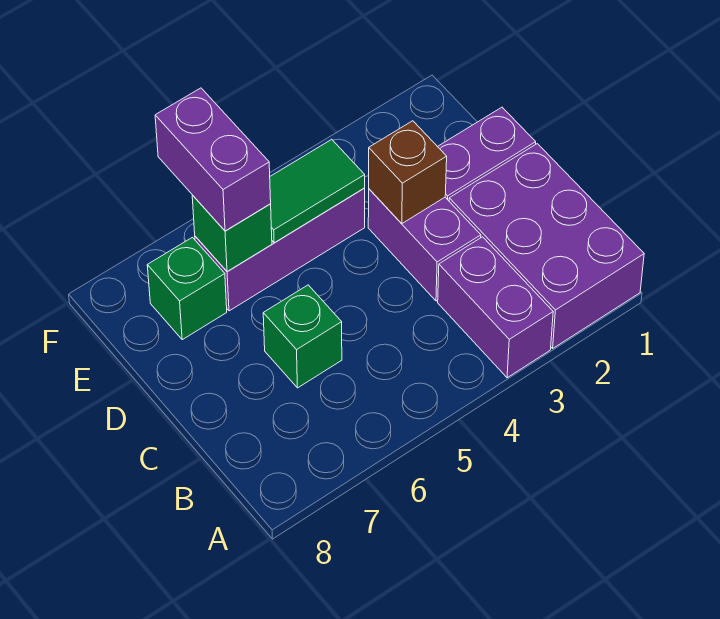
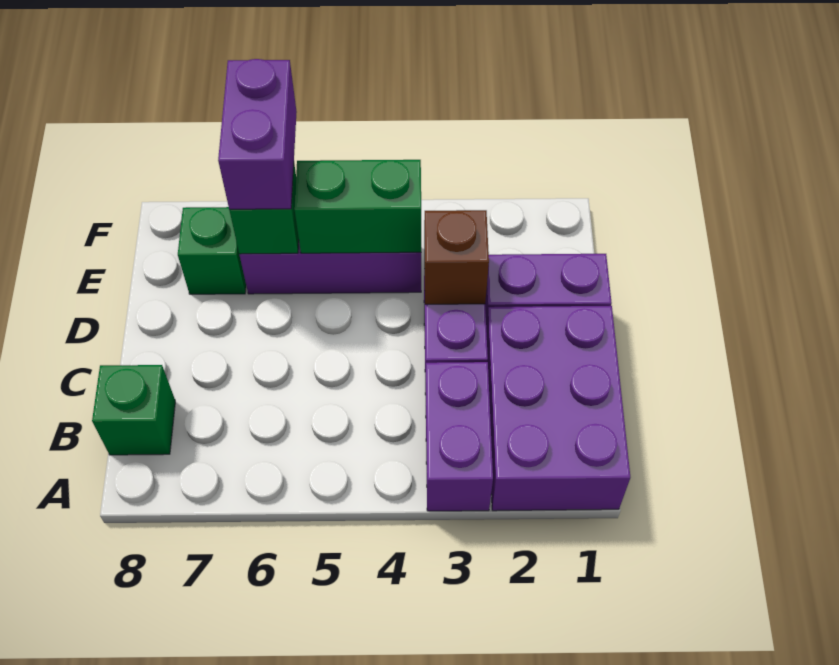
green brick C6 level 1 -> green brick B8 level 1
green tile E4:E5 level 2 -> green brick E4:E5 level 2

